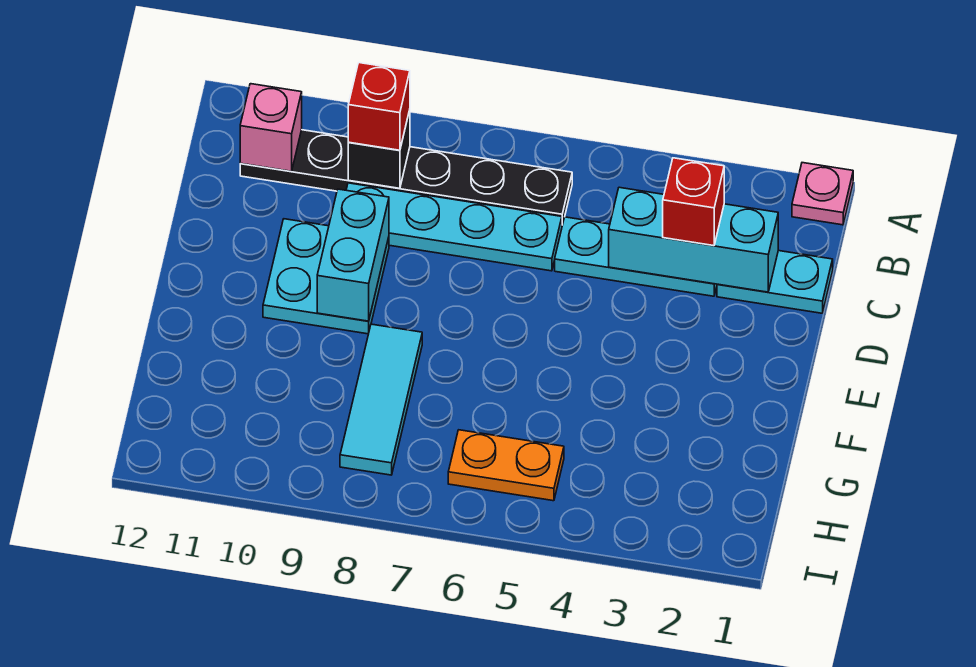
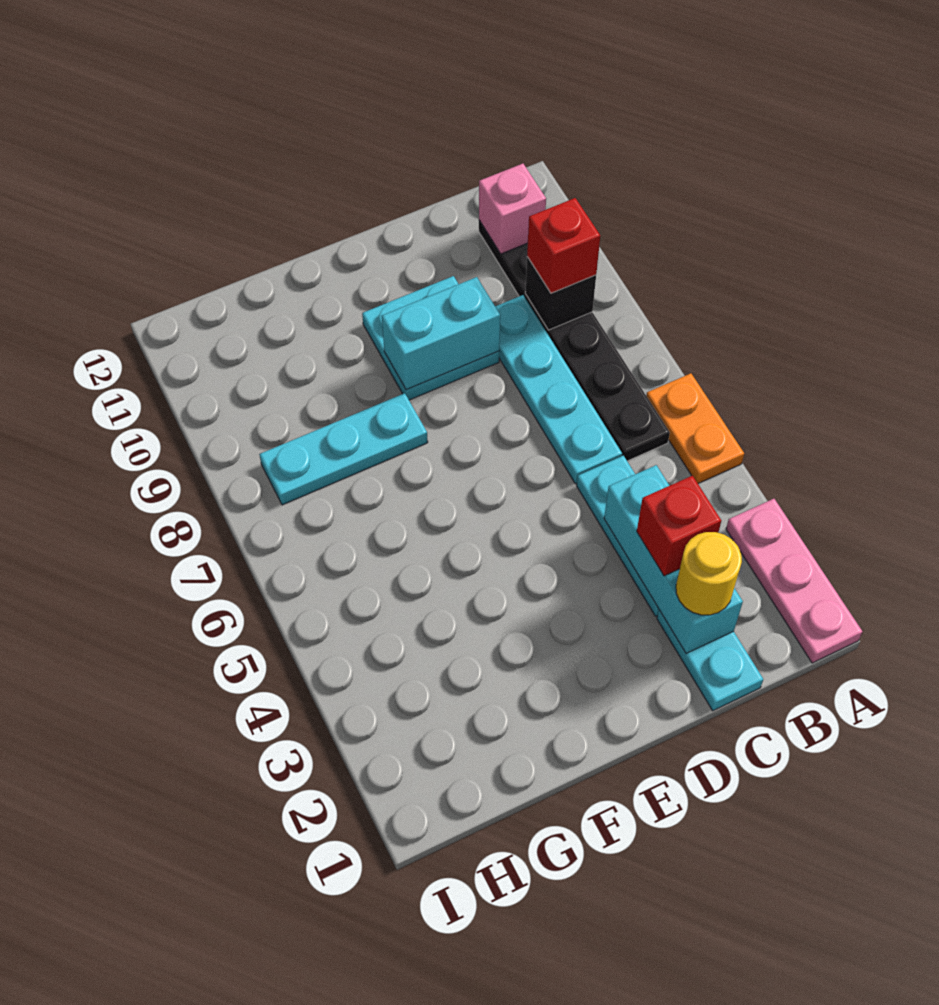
pink plate A1 level 1 -> pink plate A1:A3 level 1
none -> yellow round brick C2 level 3
cyan tile F8:H8 level 1 -> cyan plate F8:H8 level 1
orange plate H5:H6 level 1 -> orange plate A5:A6 level 1

